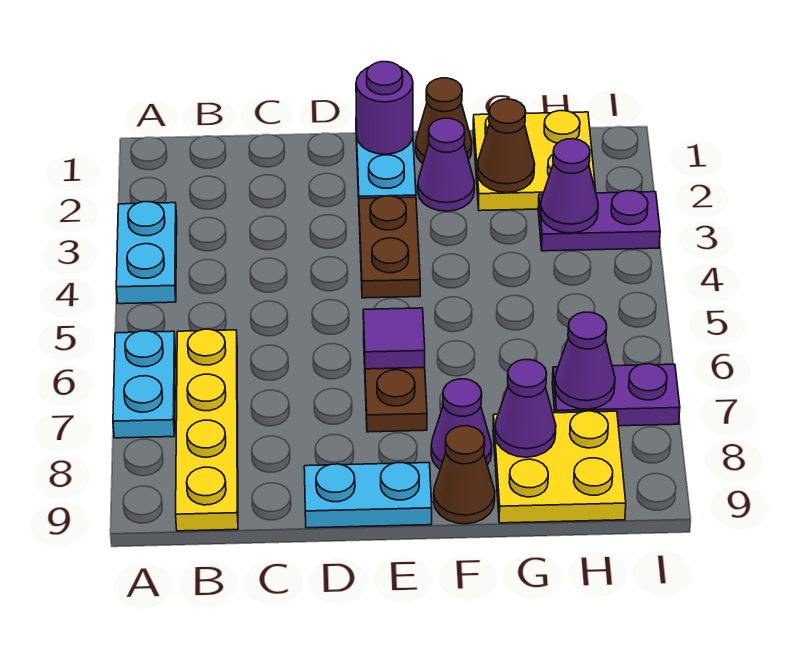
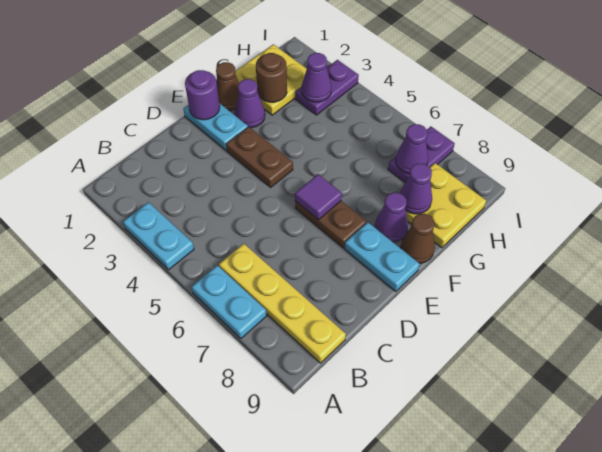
cyan plate D9:E9 level 1 -> cyan plate E8:E9 level 1
brown cone G2 level 2 -> brown round brick G2 level 2

